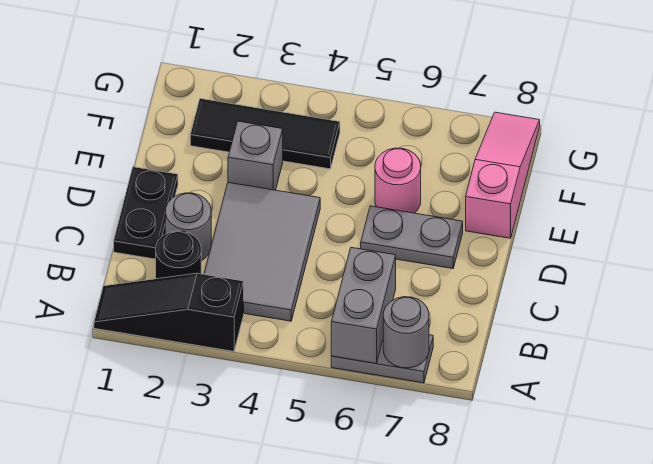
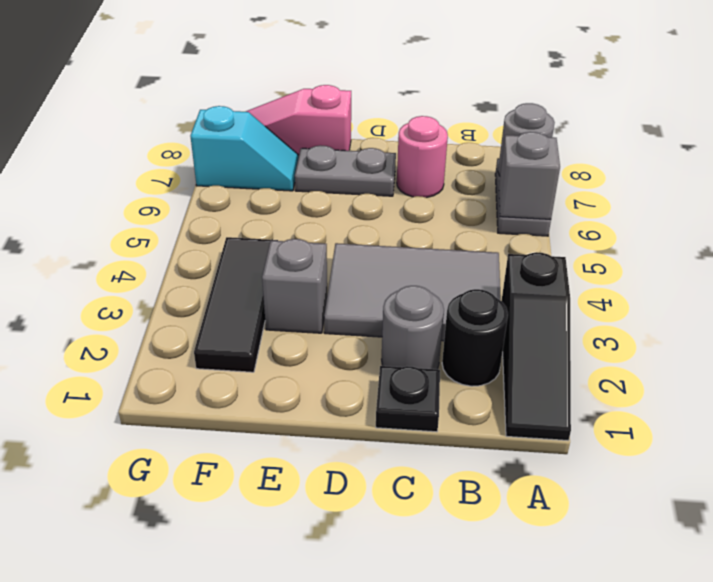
grey brick A6:B6 level 2 -> grey brick A6 level 2
black plate C1:D1 level 1 -> black plate C1 level 1
grey plate D6:D7 level 1 -> grey plate D7:E7 level 1
pink round brick E6 level 1 -> pink round brick C7 level 1
none -> cyan slope F7:G7 level 1 top G

